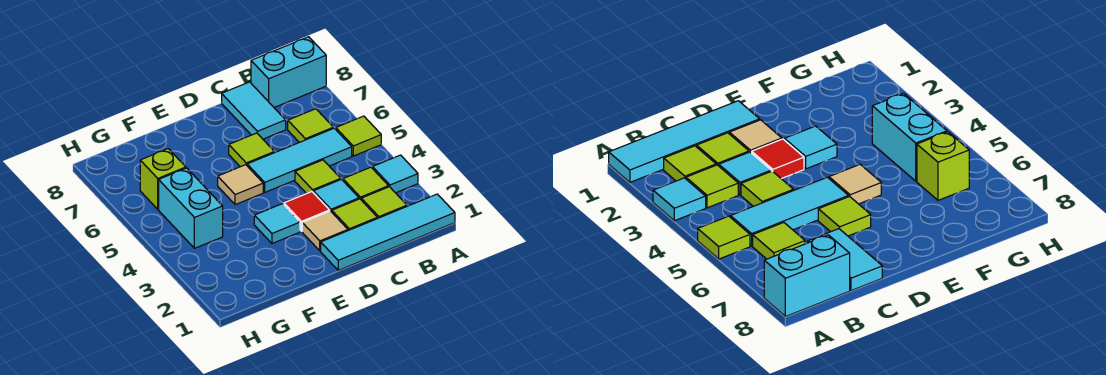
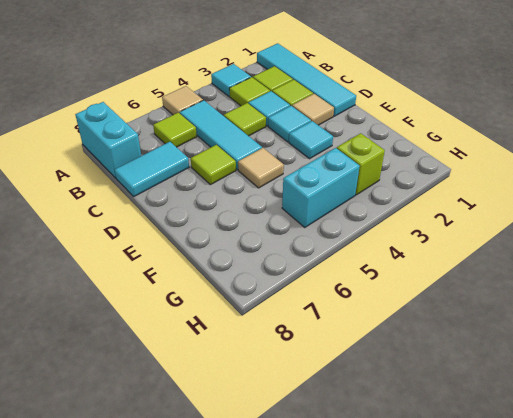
lime tile A5 level 1 -> tan tile A5 level 1
red tile D3 level 1 -> cyan tile D3 level 1
lime brick G6 level 1 -> lime brick G3 level 1

